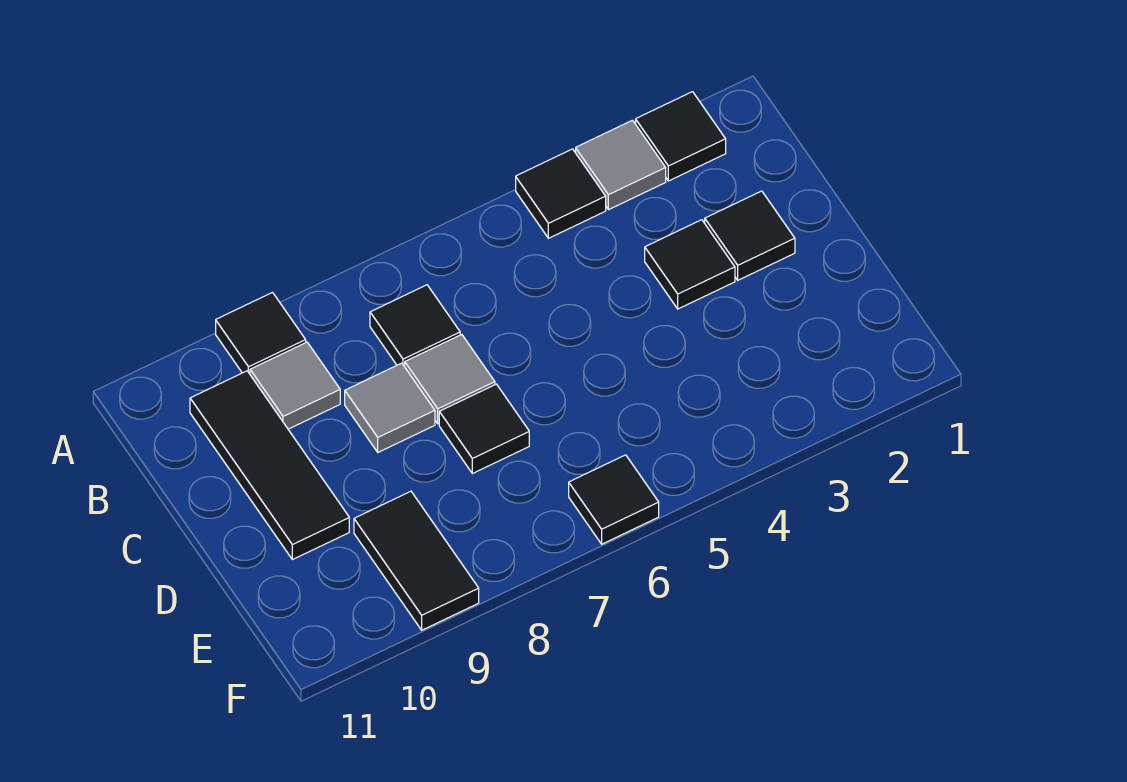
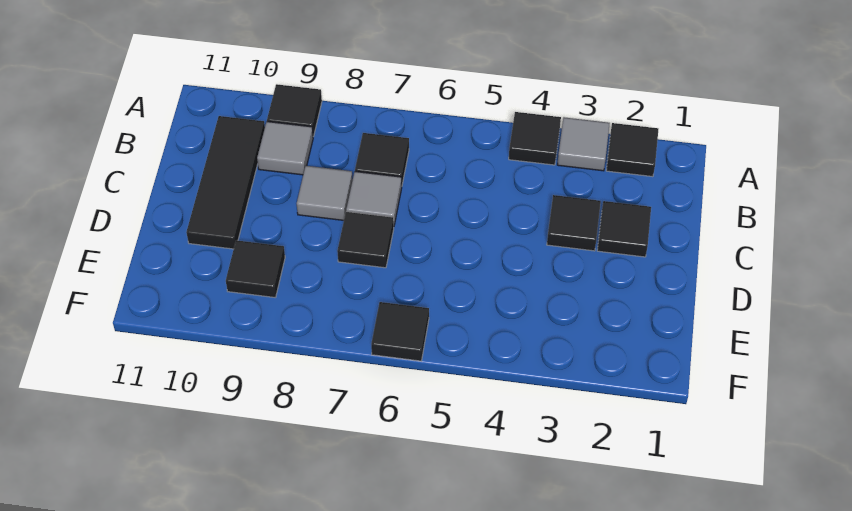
black tile E9:F9 level 1 -> black tile E9 level 1

